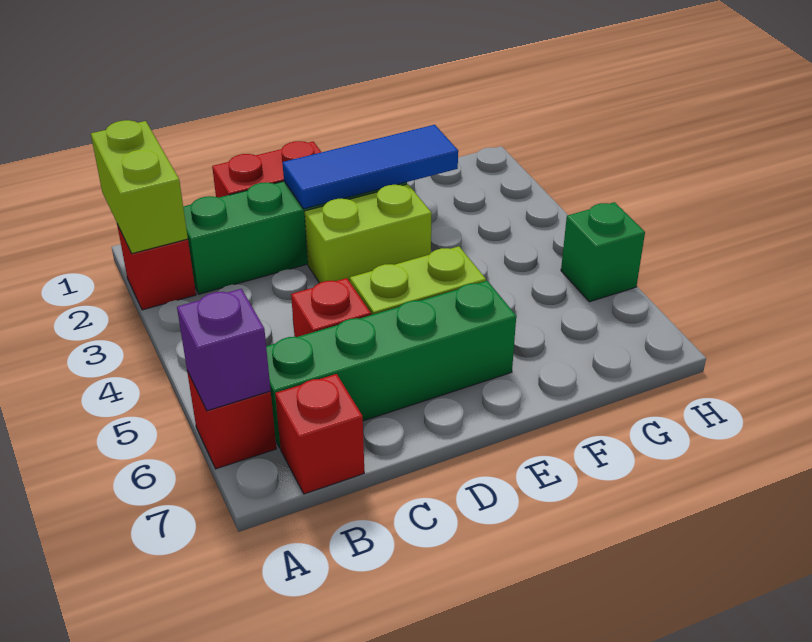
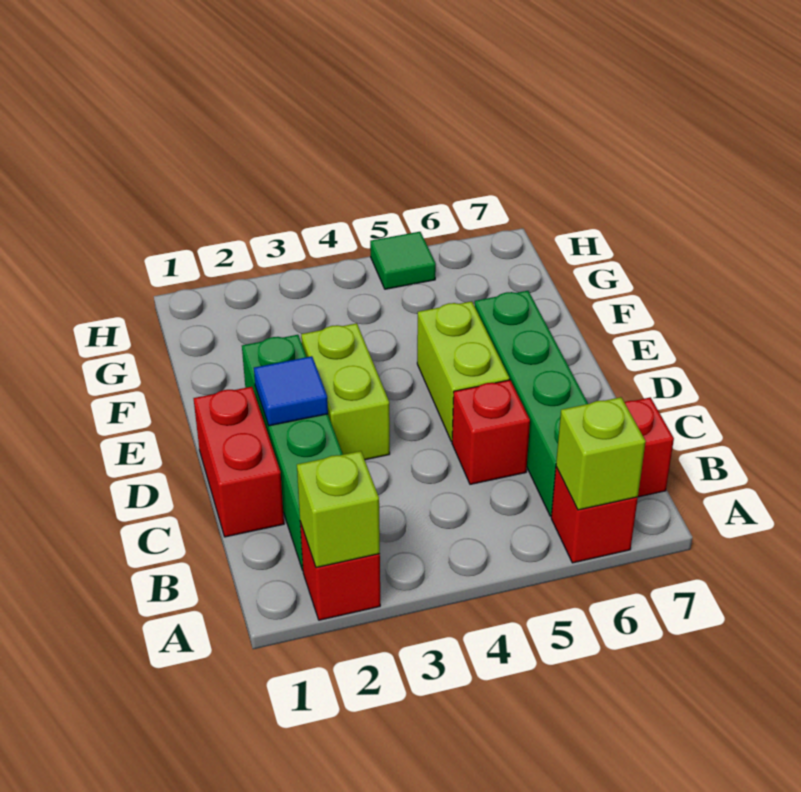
lime brick A1:A2 level 2 -> lime brick A2 level 2
purple brick A6 level 2 -> lime brick A6 level 2
blue tile D2:F2 level 2 -> blue tile D2 level 2
green brick H5 level 1 -> green tile H5 level 1

